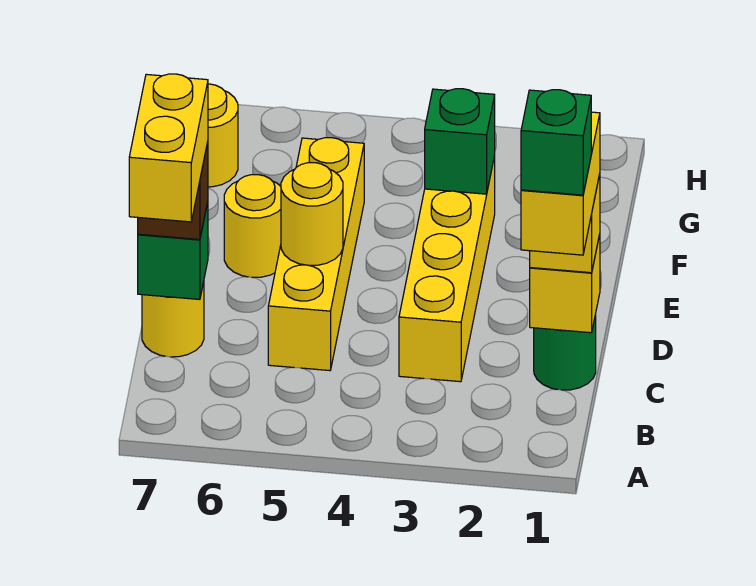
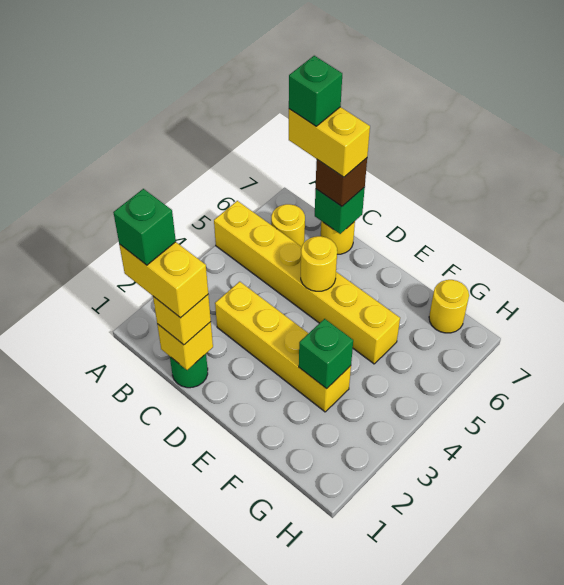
none -> green brick B7 level 5
yellow brick C5:F5 level 1 -> yellow brick A5:F5 level 1
yellow round brick E6 level 1 -> yellow round brick B6 level 1

